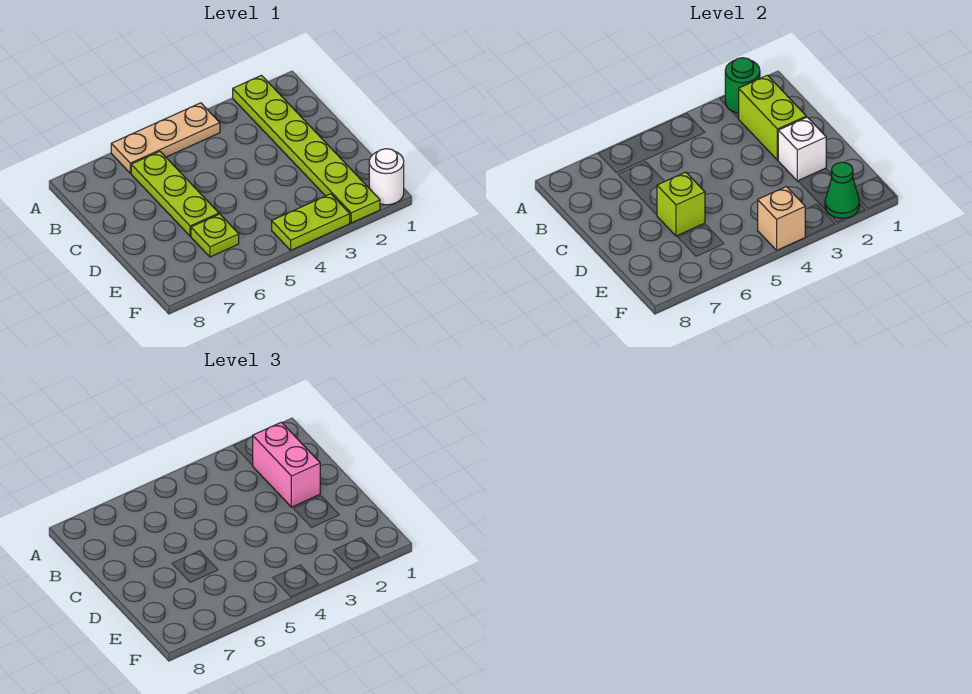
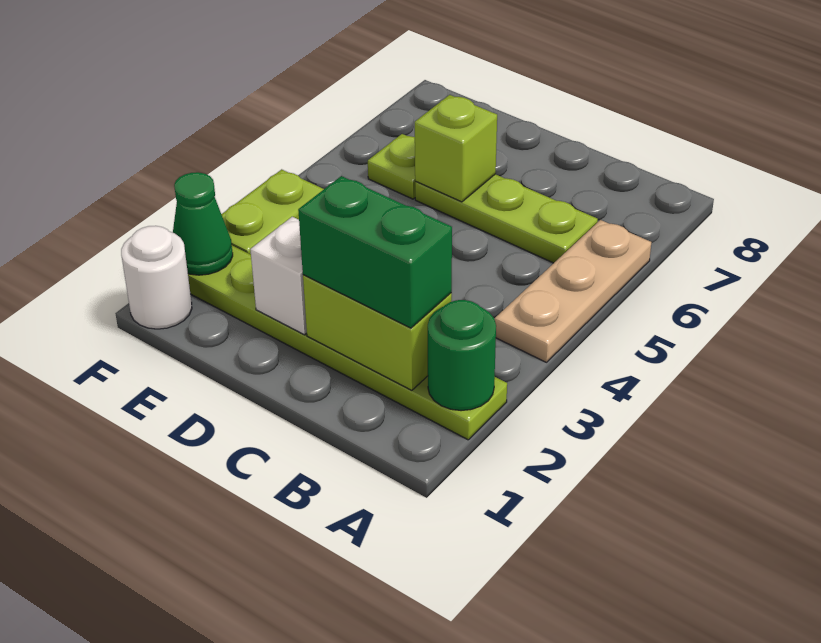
pink brick B2:C2 level 3 -> green brick B2:C2 level 3
tan brick F4 level 2 -> none

